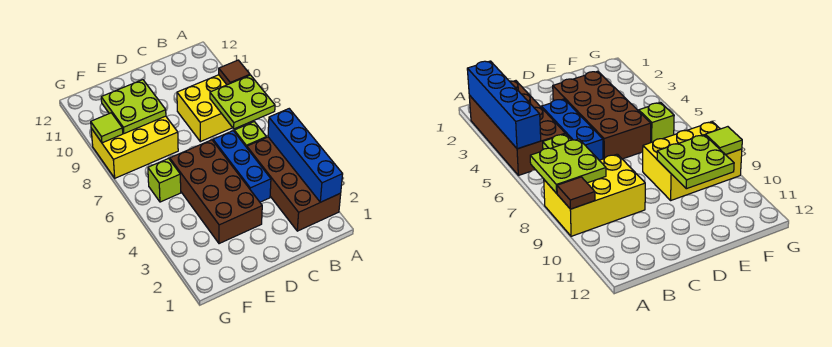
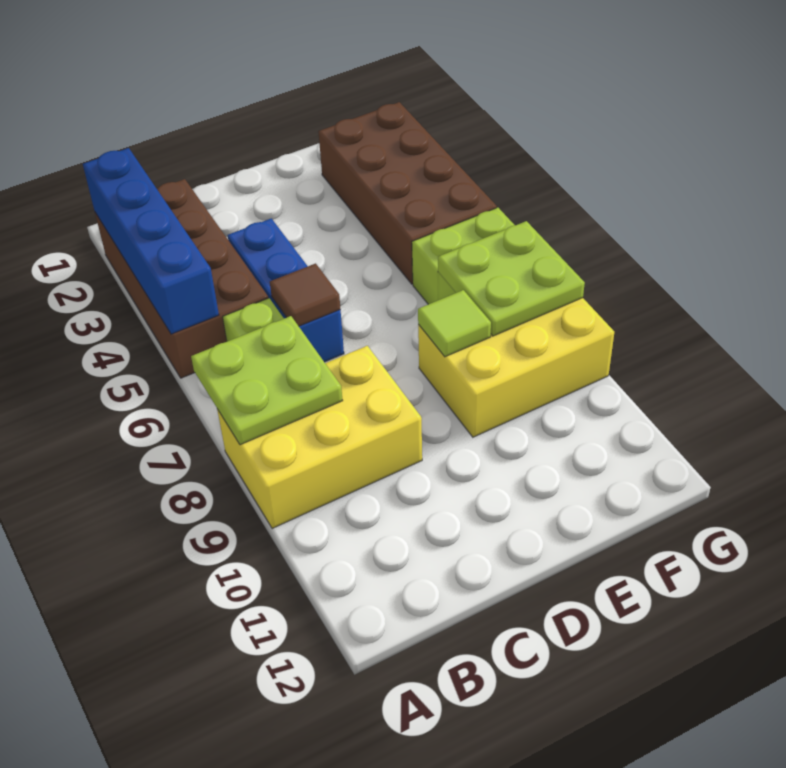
brown tile A9 level 2 -> brown tile C6 level 2
brown brick D3:E6 level 1 -> brown brick F2:G5 level 1
lime plate E9:F10 level 2 -> lime plate F7:G8 level 2
lime brick F6 level 1 -> lime brick F6:G6 level 1
lime tile G9 level 2 -> lime tile E8 level 2

